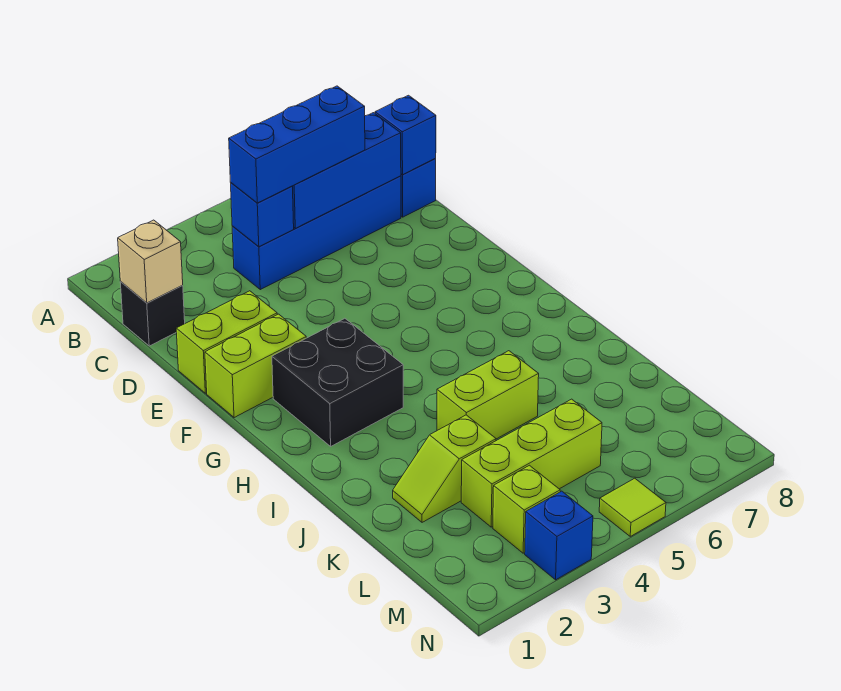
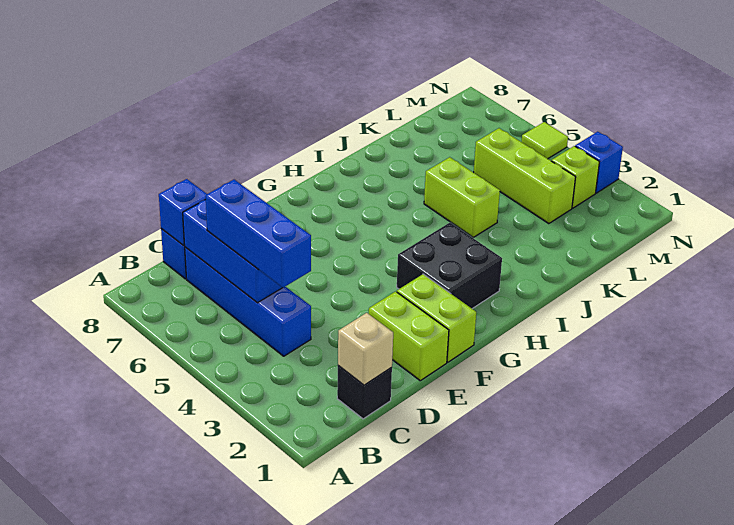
blue brick C4 level 2 -> none
lime slope K2:K3 level 1 top 3 -> none

